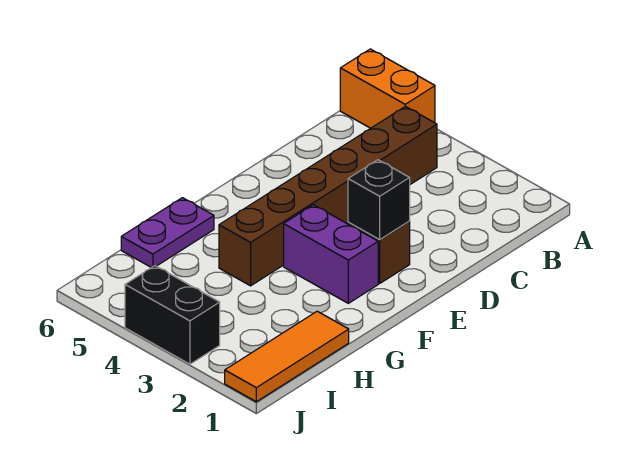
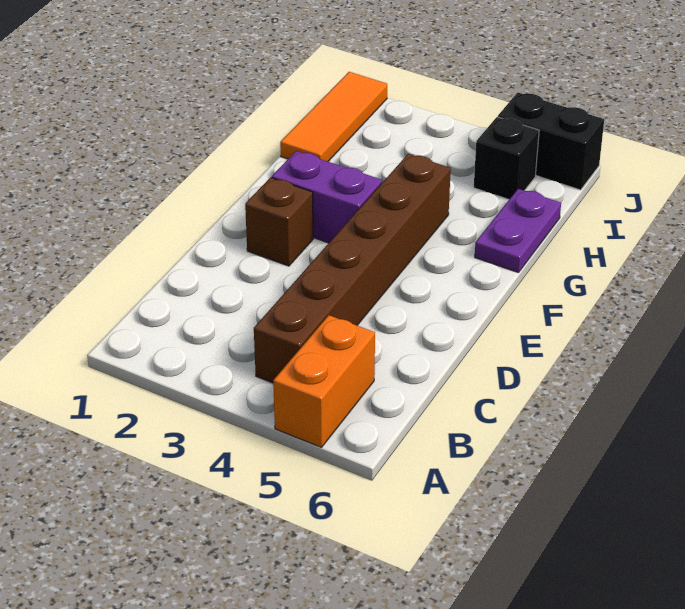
orange brick A5:A6 level 1 -> orange brick A5:B5 level 1
black brick E2 level 2 -> black brick I5 level 1
black brick J3:J4 level 1 -> black brick J5:J6 level 1

